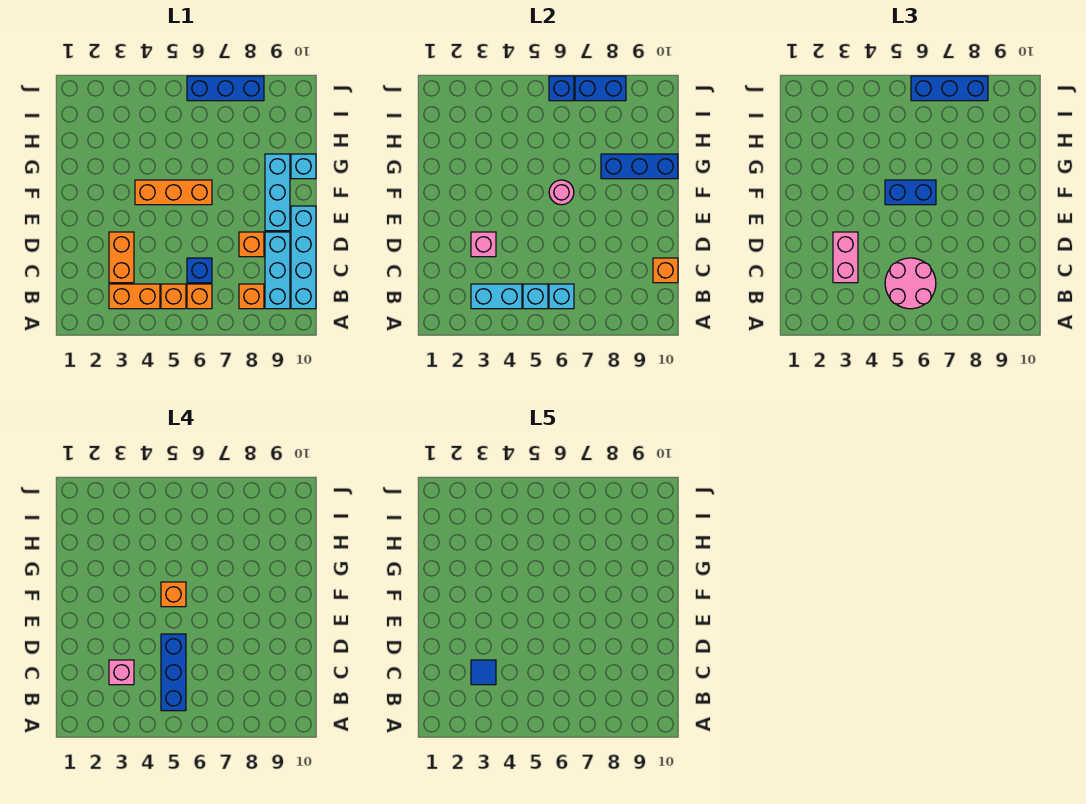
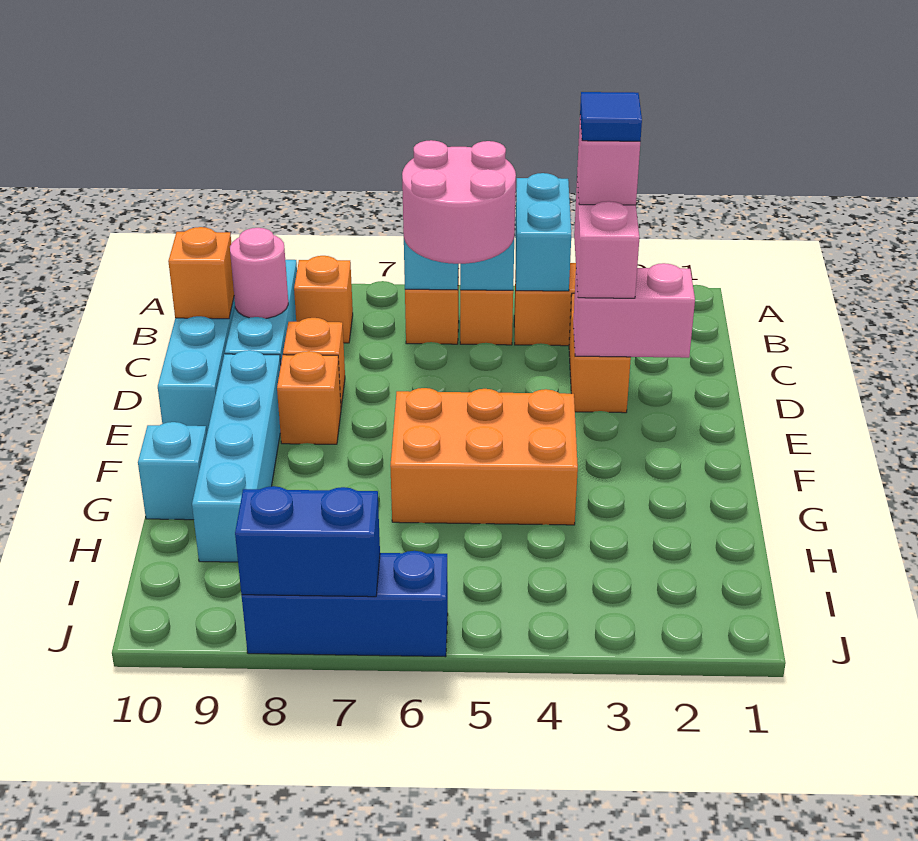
cyan brick B3:B4 level 2 -> cyan brick A4:B4 level 2
blue brick B5:D5 level 4 -> none
blue brick C6 level 1 -> none
pink brick D3 level 2 -> pink brick D2:D3 level 2
cyan brick E9:G9 level 1 -> cyan brick E9:H9 level 1
orange brick F4:F6 level 1 -> orange brick F4:G6 level 1
blue brick F5:F6 level 3 -> none
orange brick F5 level 4 -> orange brick E8 level 1
pink round brick F6 level 2 -> pink round brick C9 level 2
blue brick G8:G10 level 2 -> none
blue brick J6 level 2 -> none
blue brick J6:J8 level 3 -> none

